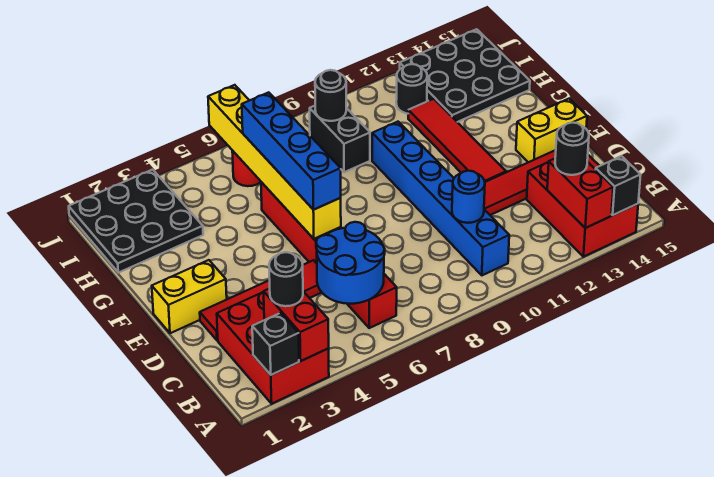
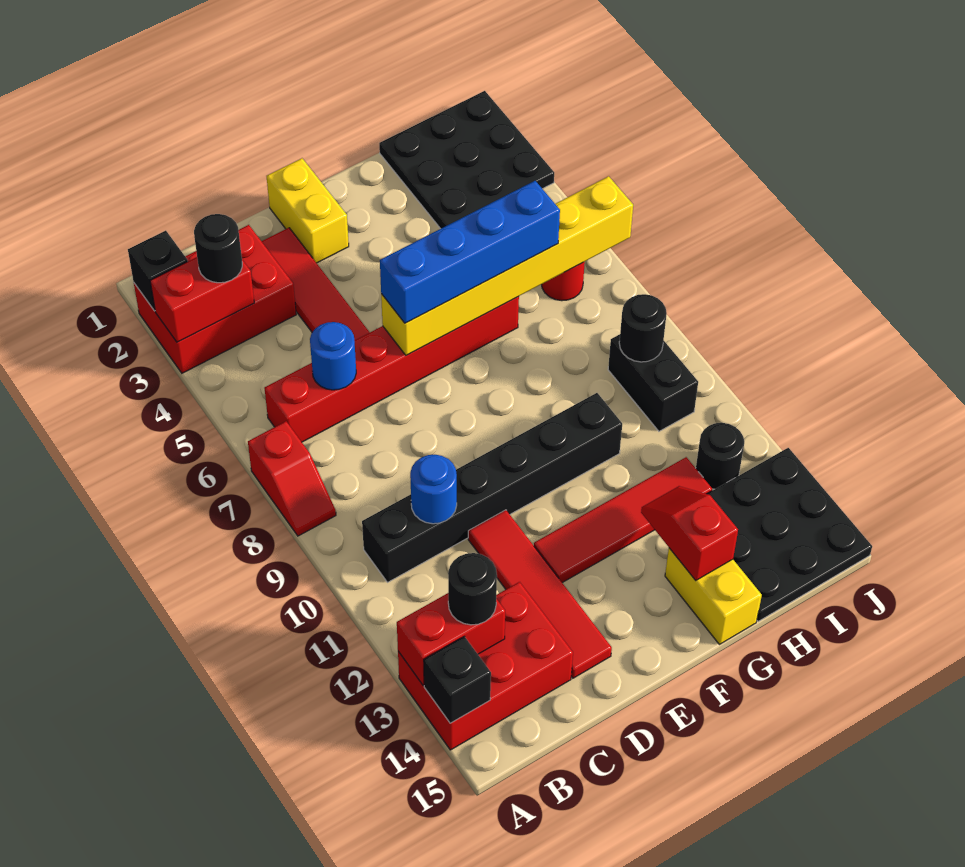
none -> red slope A7:A8 level 1 top 7
blue round brick B5:C6 level 2 -> blue round brick C6 level 2
blue brick B10:G10 level 1 -> black brick B10:G10 level 1
yellow brick E14:E15 level 1 -> yellow brick G14:G15 level 1
none -> red slope G13:G14 level 2 top 14
black brick H9:I9 level 1 -> black brick I9:I10 level 1

